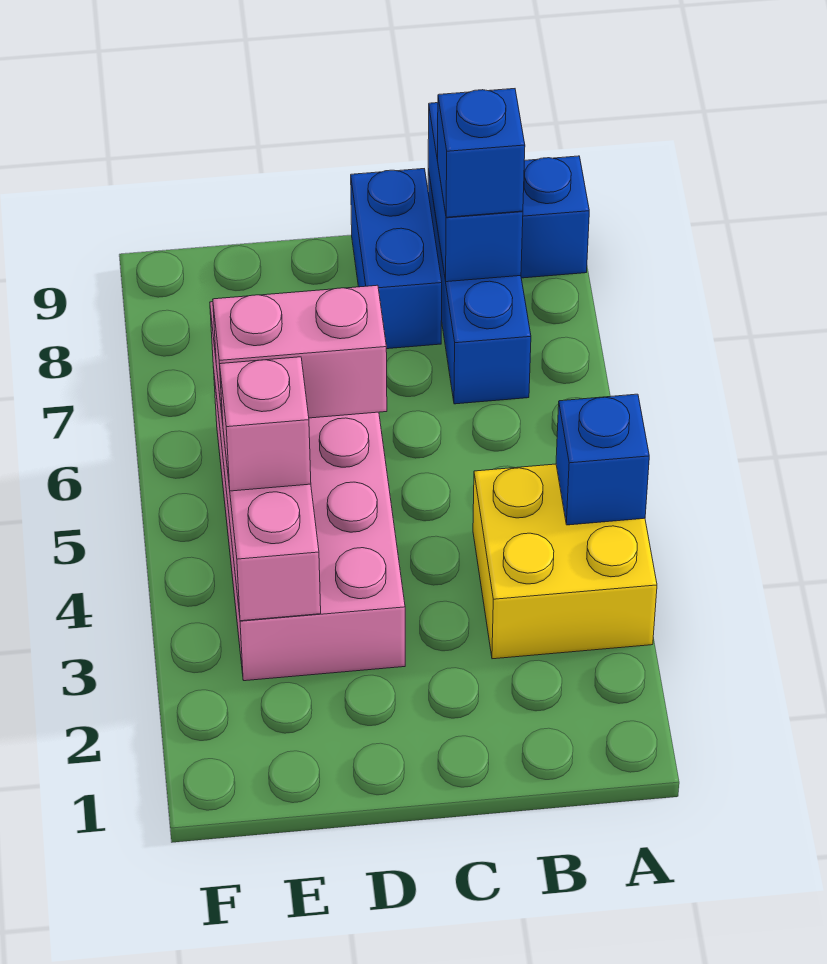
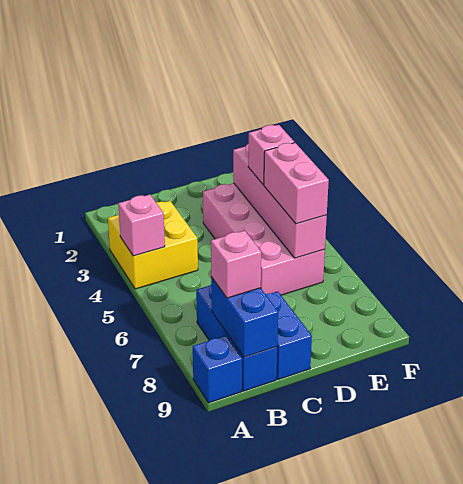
blue brick A4 level 2 -> pink brick A4 level 2
blue brick B8 level 3 -> pink brick B8 level 3
pink brick D5:E5 level 3 -> pink brick E5:E6 level 3

